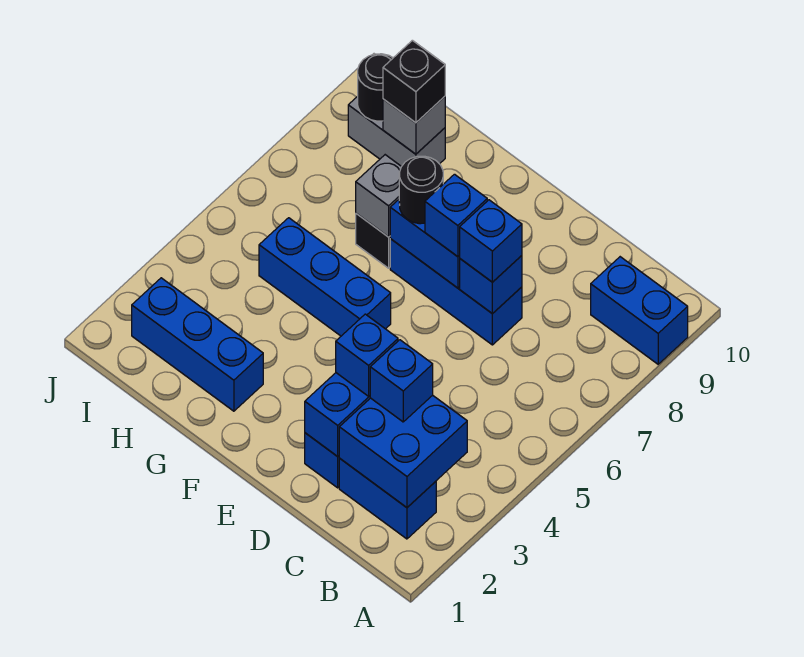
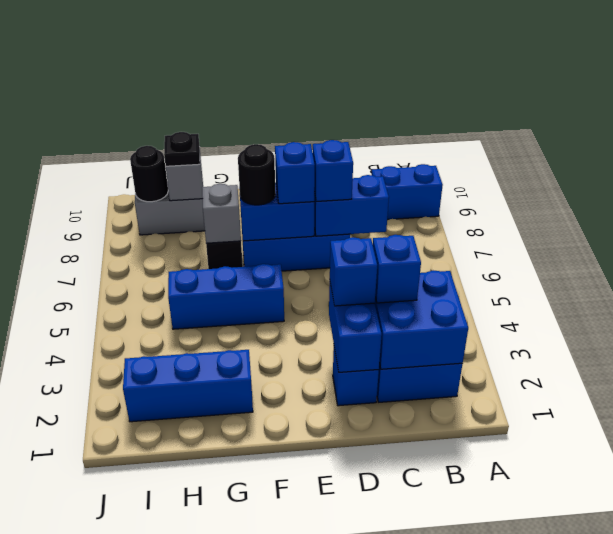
blue brick D7 level 2 -> blue brick C7:D7 level 2
black brick H9 level 3 -> black plate H9 level 3

